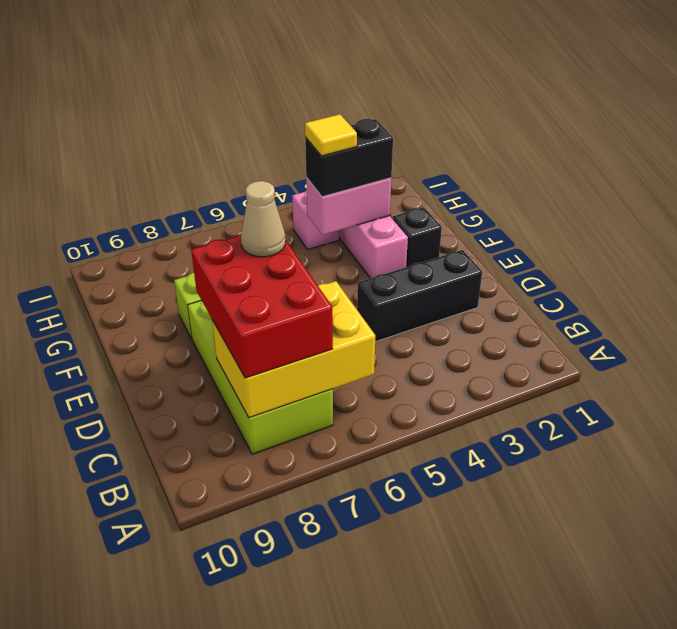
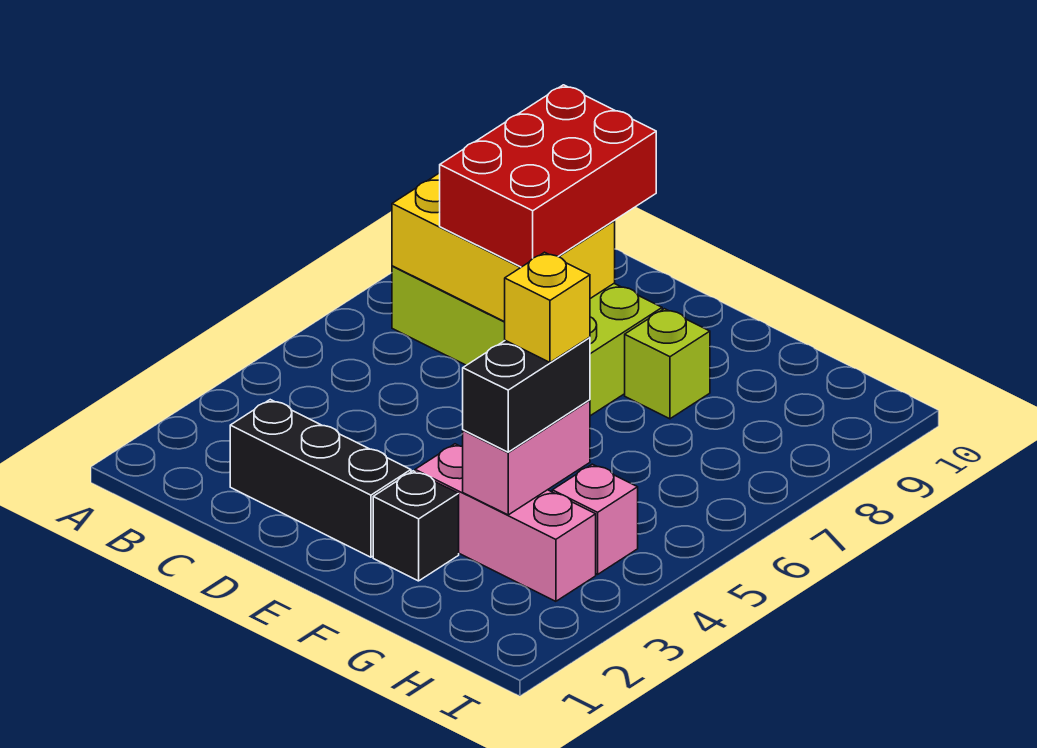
yellow brick B6:C8 level 2 -> yellow brick B7:D8 level 2
red brick B7:D8 level 3 -> red brick C7:D9 level 3
black brick D2:D4 level 1 -> black brick C2:E2 level 1
tan cone D7 level 4 -> none
yellow tile G4 level 4 -> yellow brick G4 level 4

